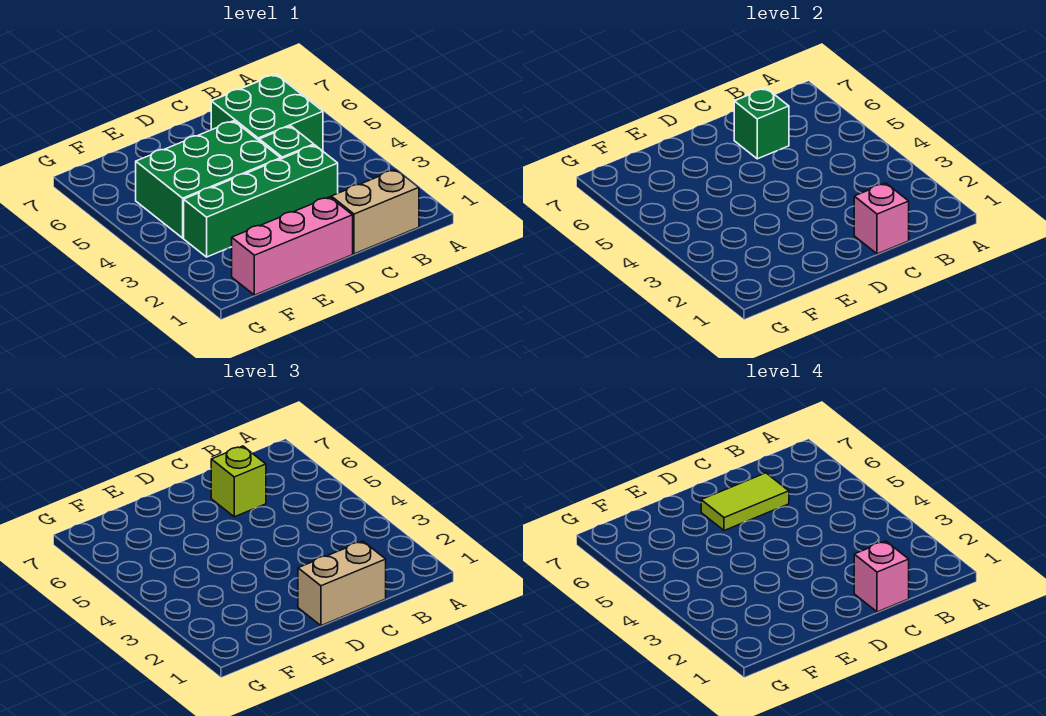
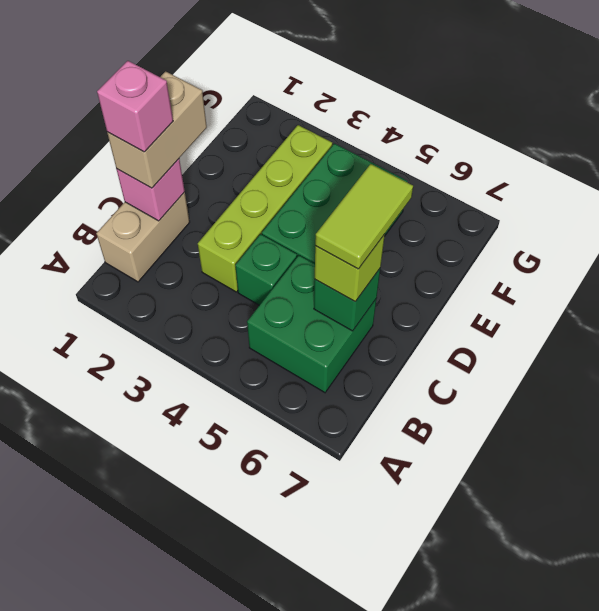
green brick C3:F3 level 1 -> lime brick C3:F3 level 1
pink brick D1:F1 level 1 -> none

